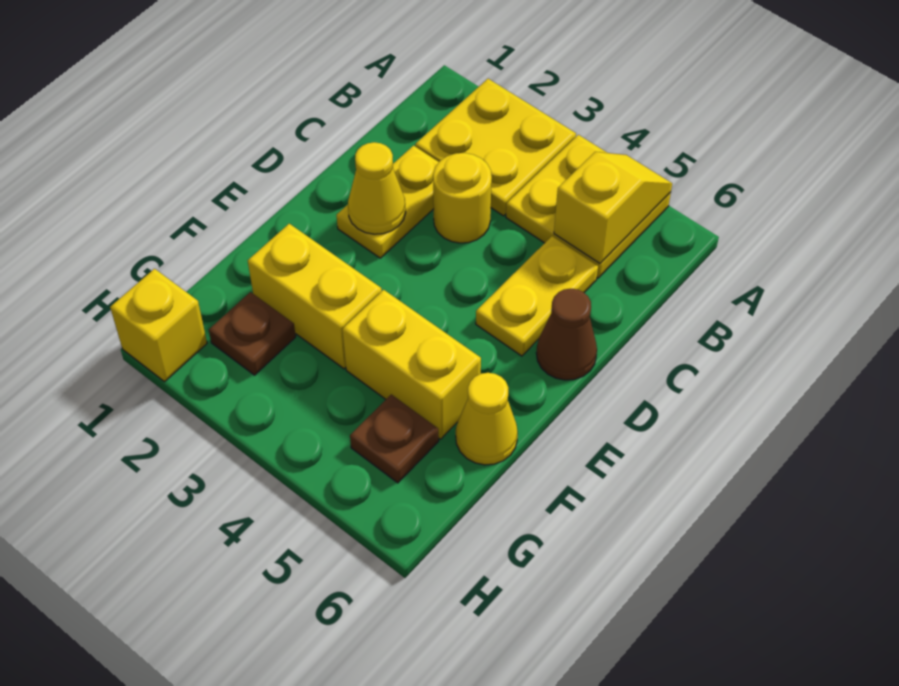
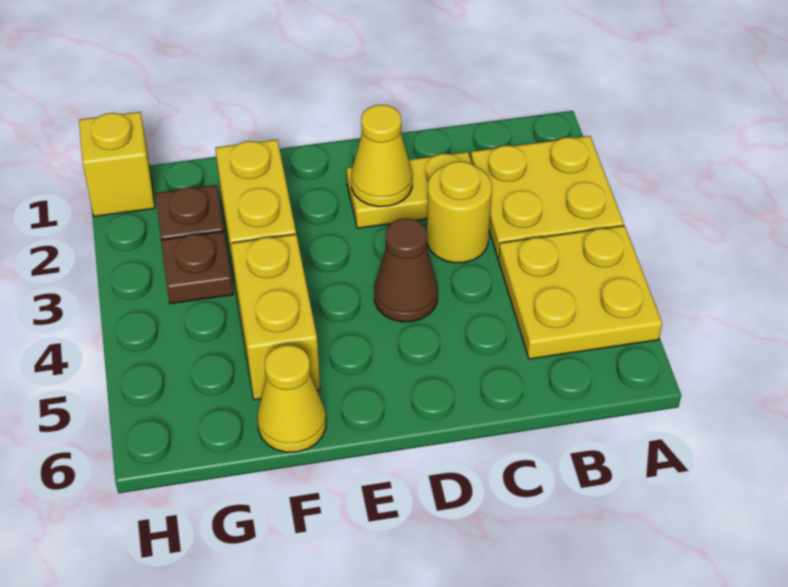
yellow slope A5:B5 level 2 top B -> none
yellow plate C5:D5 level 1 -> none
brown cone D6 level 1 -> brown cone D4 level 1
brown plate G5 level 1 -> brown plate G3 level 1

